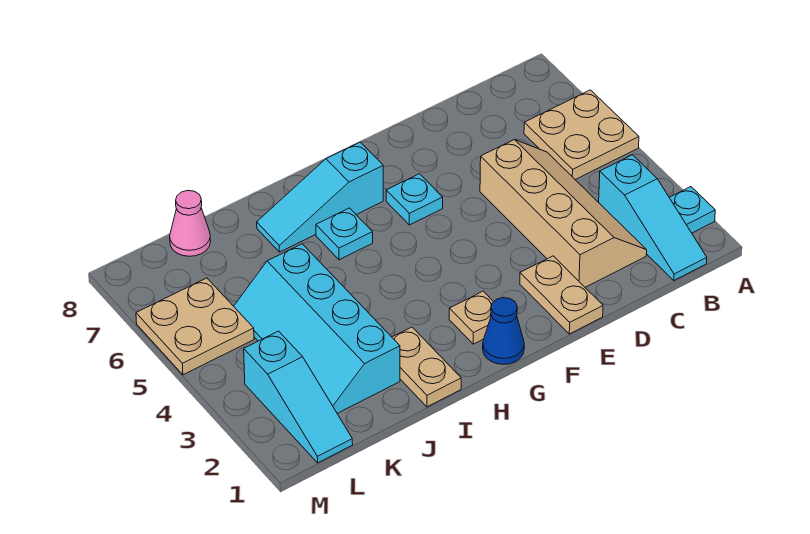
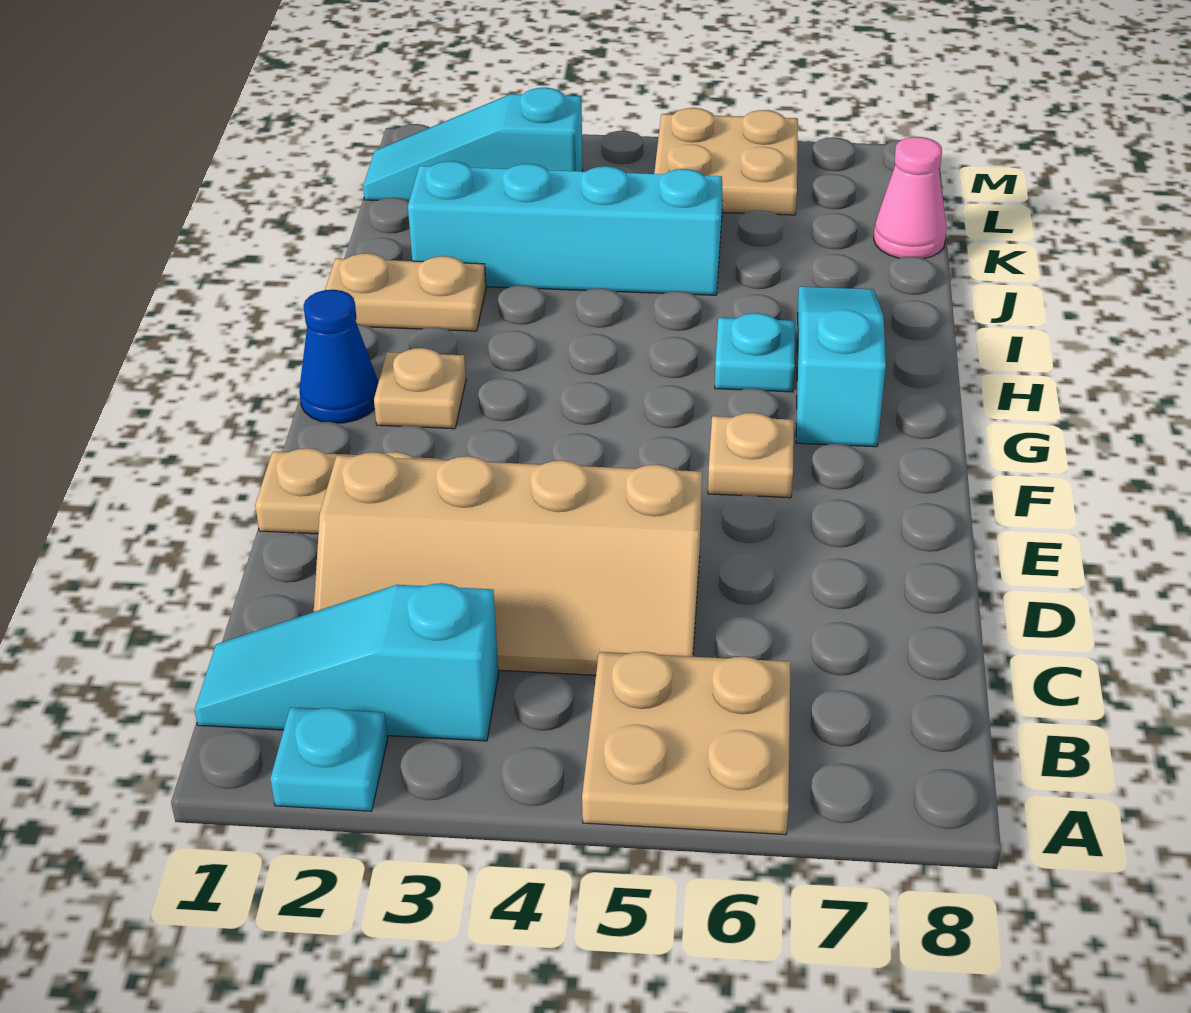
cyan plate F6 level 1 -> tan plate F6 level 1

